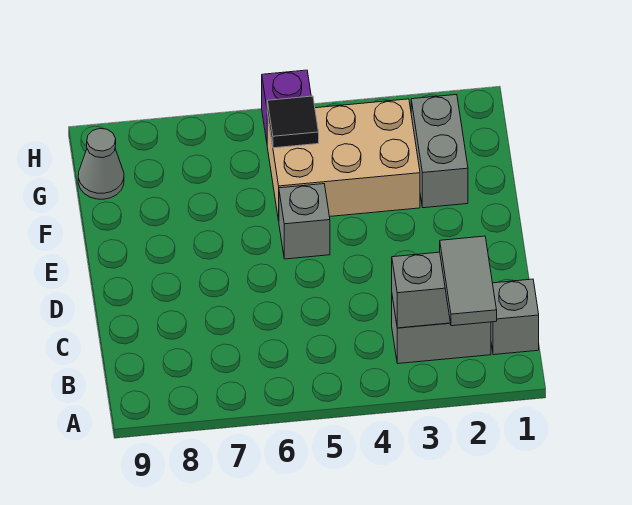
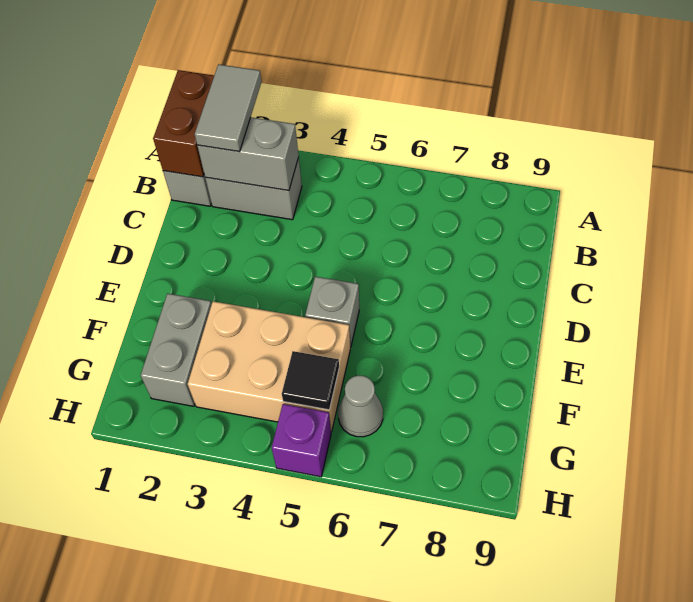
none -> brown brick A1:B1 level 2
grey cone G9 level 1 -> grey cone G6 level 1

